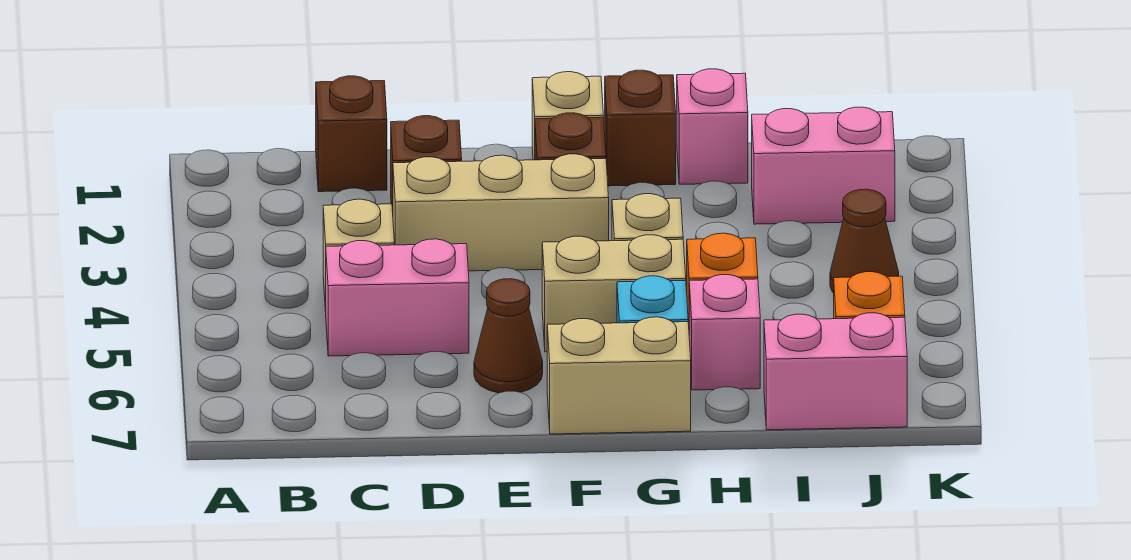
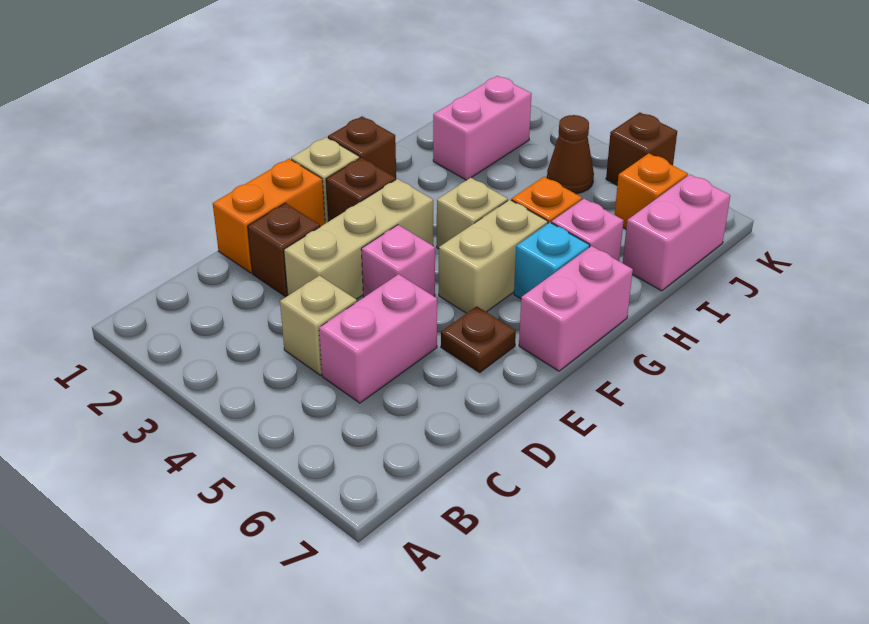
brown brick C1 level 1 -> brown brick K5 level 1
none -> orange brick D1:E1 level 1
brown cone E6 level 1 -> brown plate E6 level 1
tan brick F7:G7 level 1 -> pink brick F7:G7 level 1
pink brick H1 level 1 -> pink brick E4 level 1

